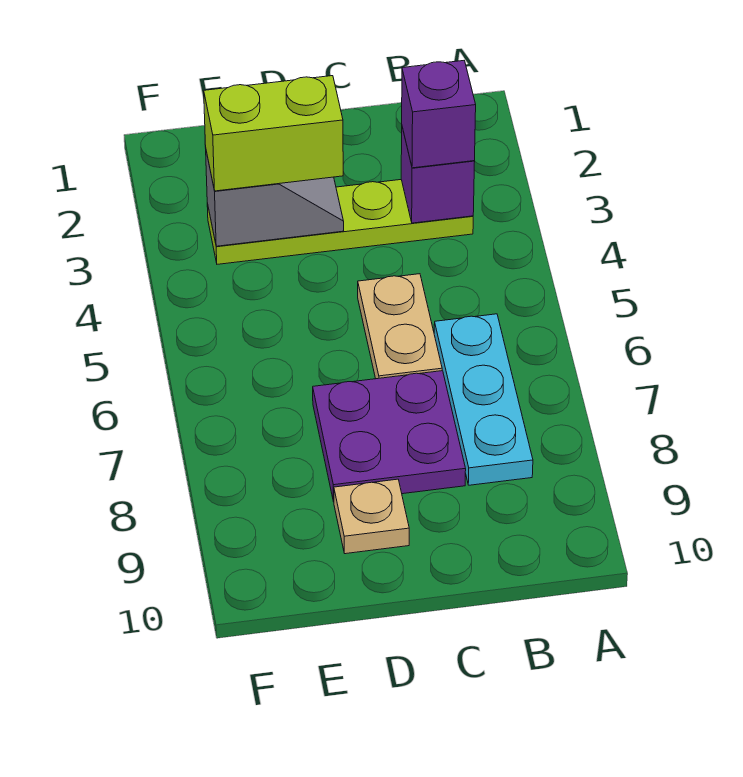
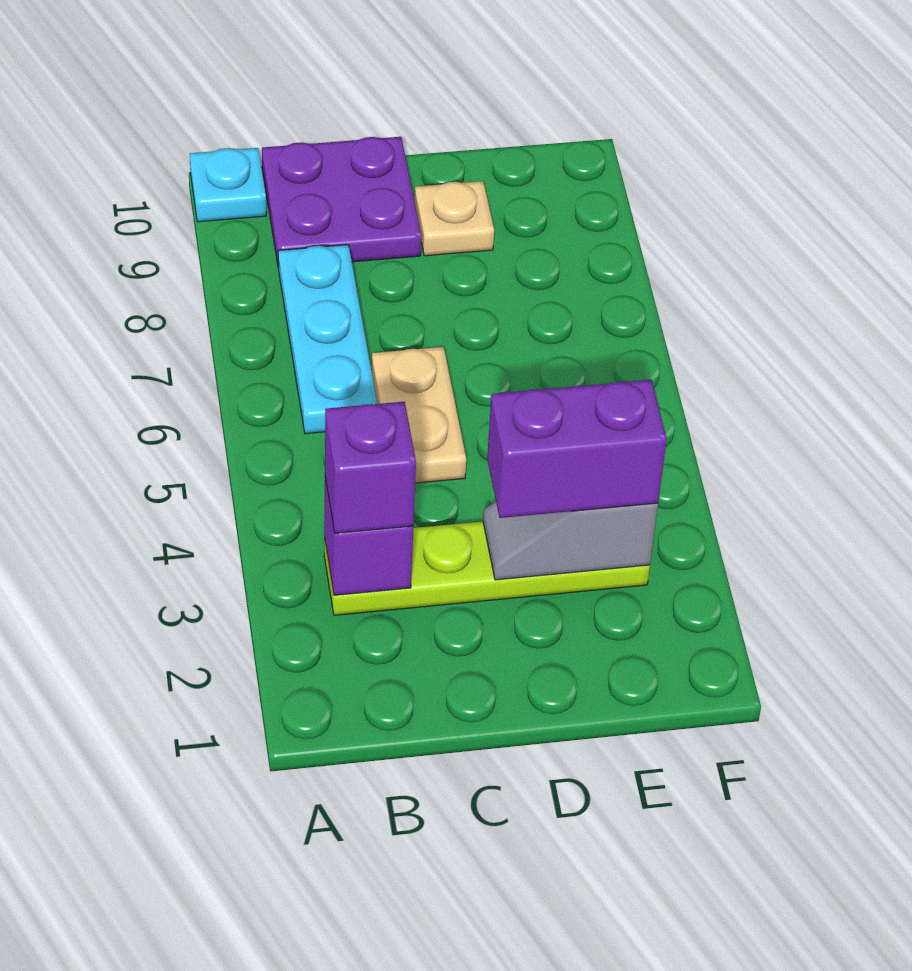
none -> cyan plate A10 level 1
purple plate C7:D8 level 1 -> purple plate B9:C10 level 1
lime brick D3:E3 level 3 -> purple brick D3:E3 level 3

